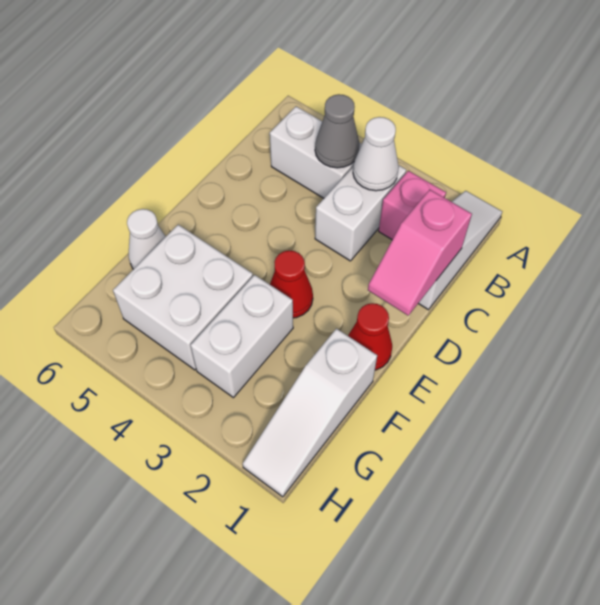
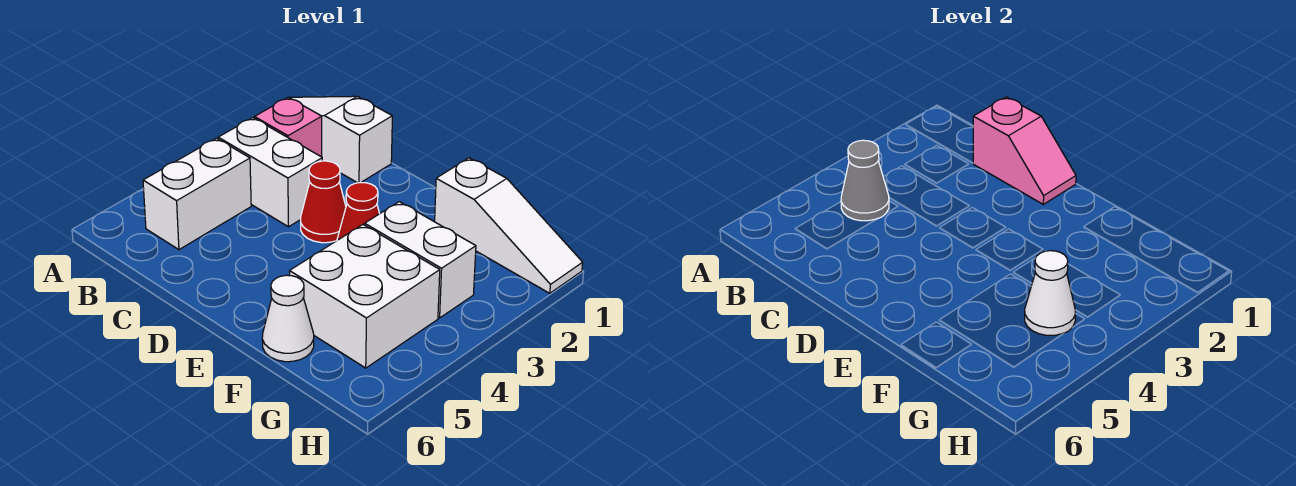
white cone B3 level 2 -> white cone G4 level 2
red cone E1 level 1 -> red cone D3 level 1

